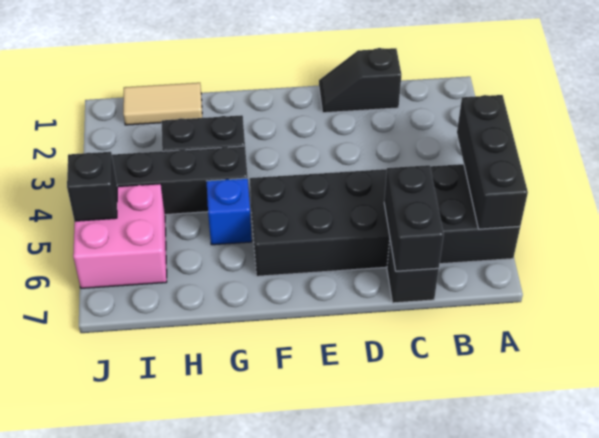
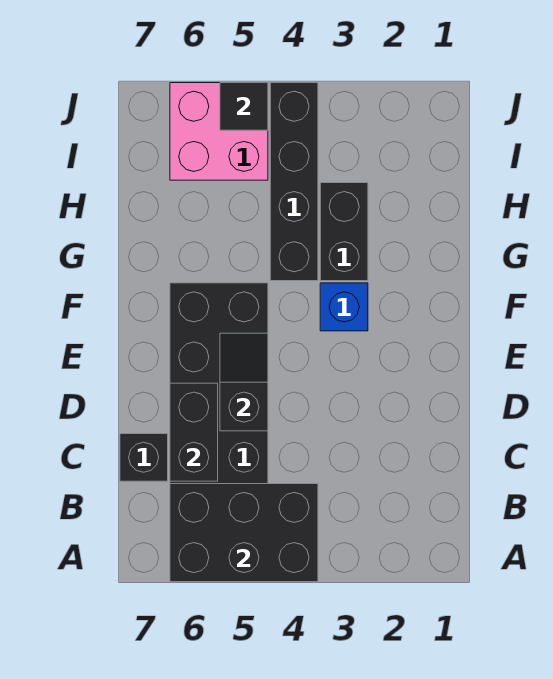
black brick A4:A6 level 2 -> black brick A4:B6 level 2
black slope C1:D1 level 1 top C -> black slope D5:E5 level 2 top D
black brick C6:C7 level 2 -> black brick C6:D6 level 2
blue brick G5 level 1 -> blue brick F3 level 1
tan tile H1:I1 level 1 -> none
black brick J5 level 2 -> black tile J5 level 2

